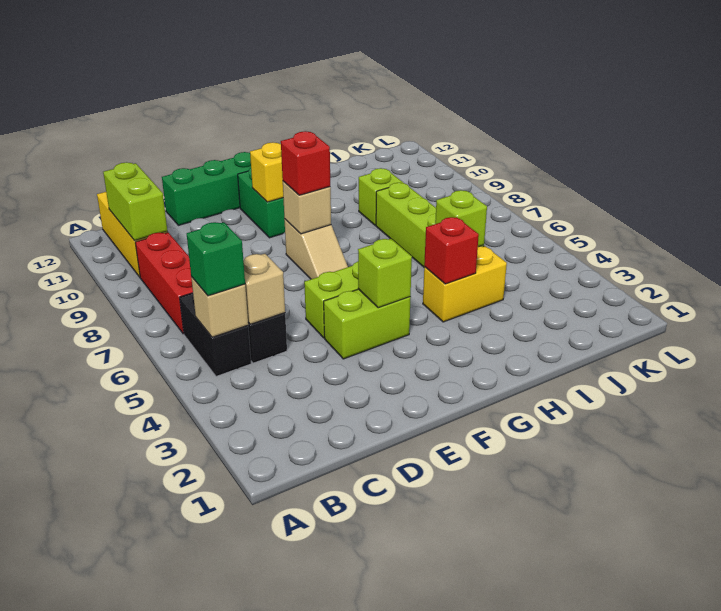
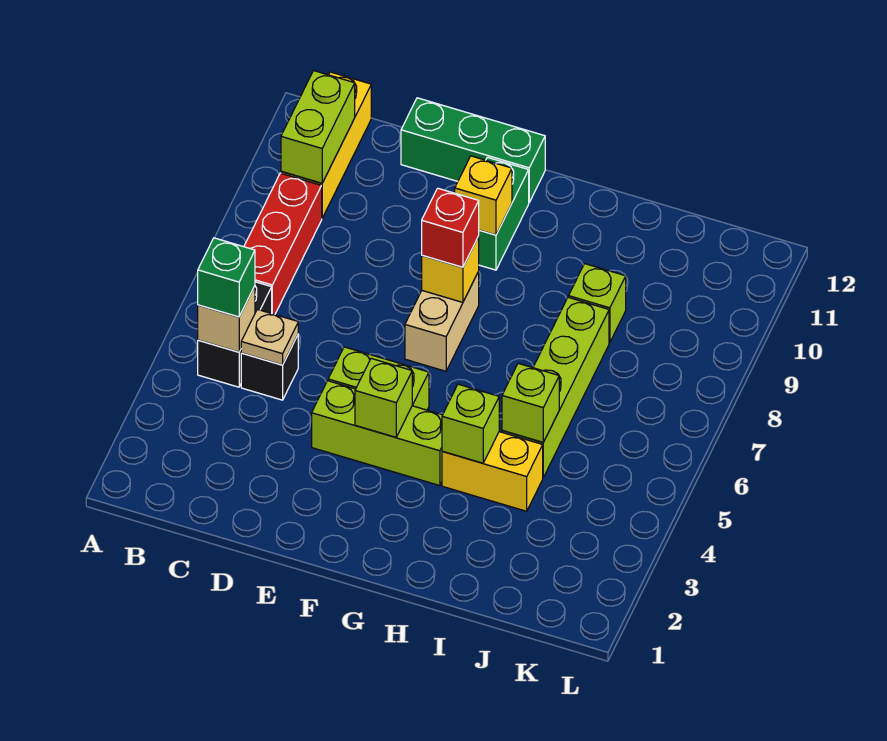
tan brick C5 level 2 -> tan plate C5 level 2
lime brick E4:F4 level 1 -> lime brick E4:G4 level 1
tan slope F7:F8 level 1 top 8 -> tan brick F7:F8 level 1
tan brick F8 level 2 -> yellow brick F8 level 2
red brick H4 level 2 -> lime brick H4 level 2

